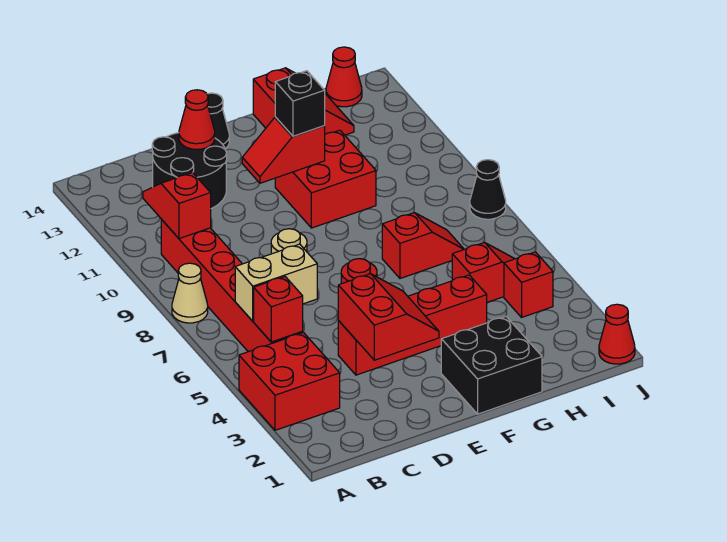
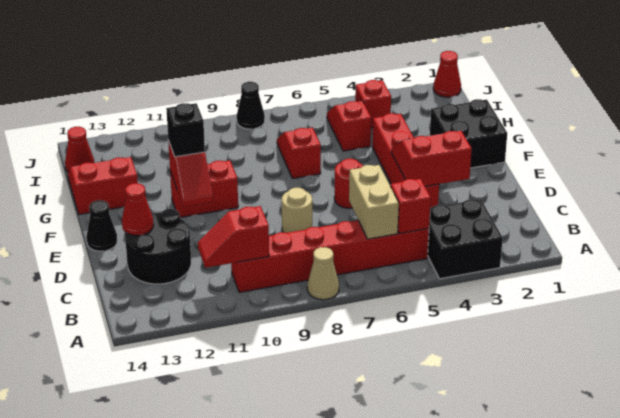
red brick A3:B4 level 1 -> black brick A3:B4 level 1
red brick F10:G11 level 1 -> red brick F10:F11 level 1

